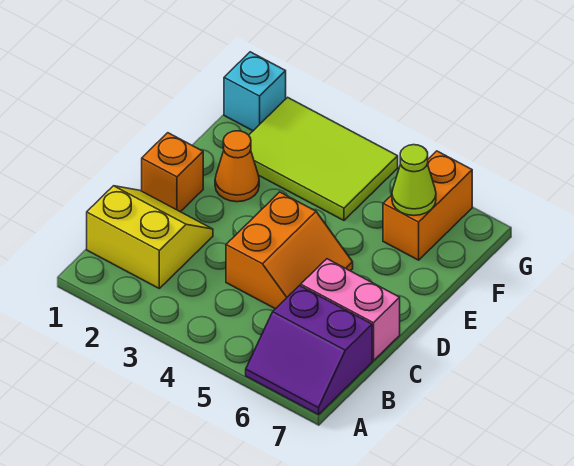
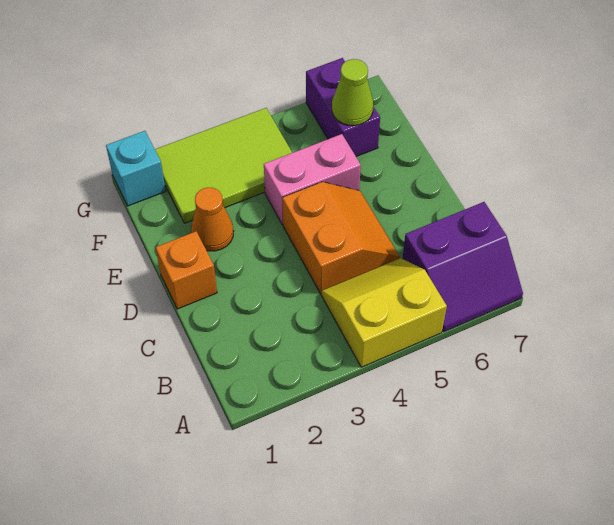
yellow slope B1:C2 level 1 top B -> yellow slope A4:B5 level 1 top A
pink brick C6:C7 level 1 -> pink brick E4:E5 level 1
orange brick F6:G6 level 1 -> purple brick F6:G6 level 1

